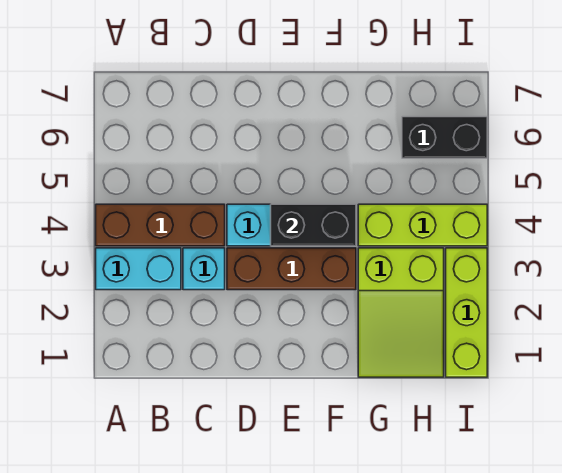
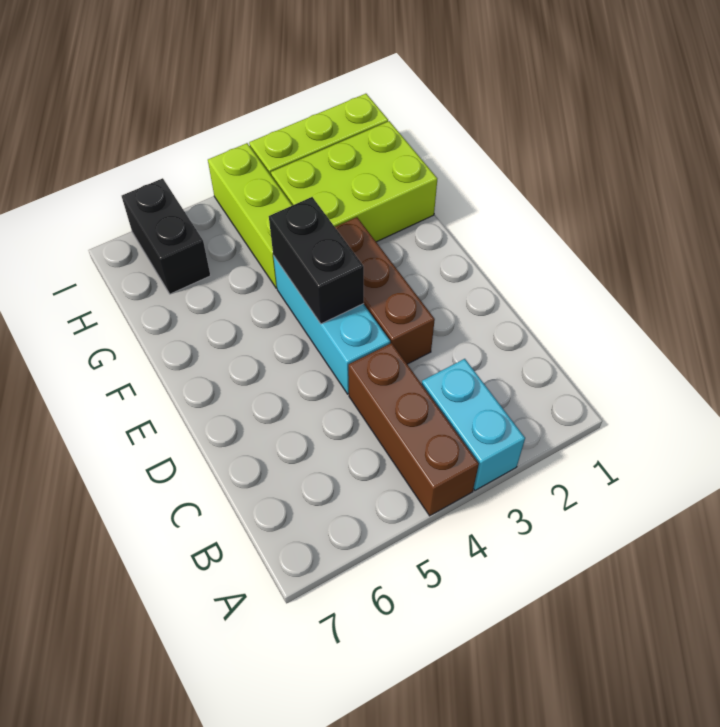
cyan brick C3 level 1 -> none
lime slope G1:H3 level 1 top 3 -> lime brick G1:H3 level 1

